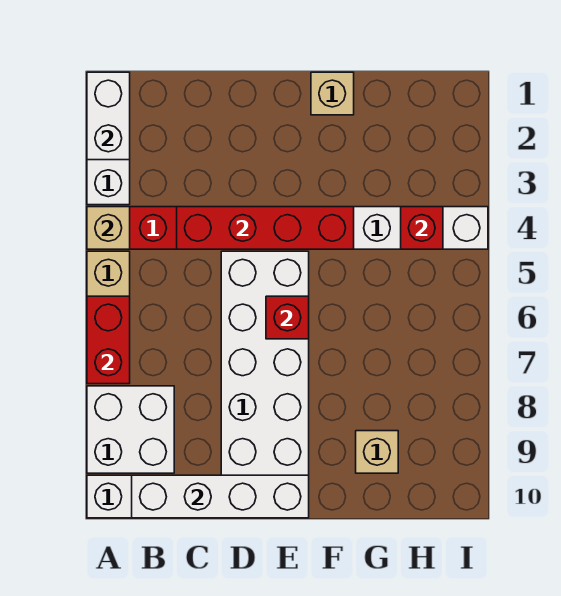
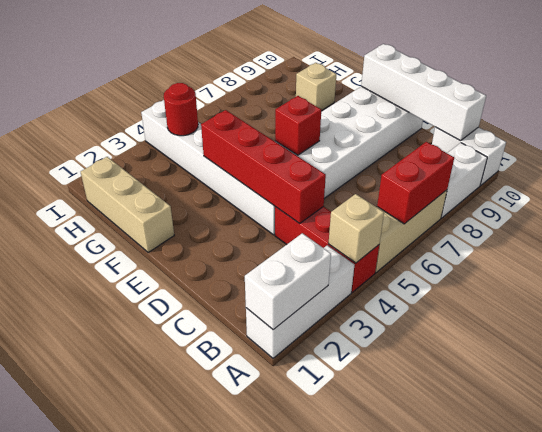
white brick A8:B9 level 1 -> white brick A8:A9 level 1
tan brick F1 level 1 -> tan brick F1:H1 level 1
red brick H4 level 2 -> red round brick H4 level 2

